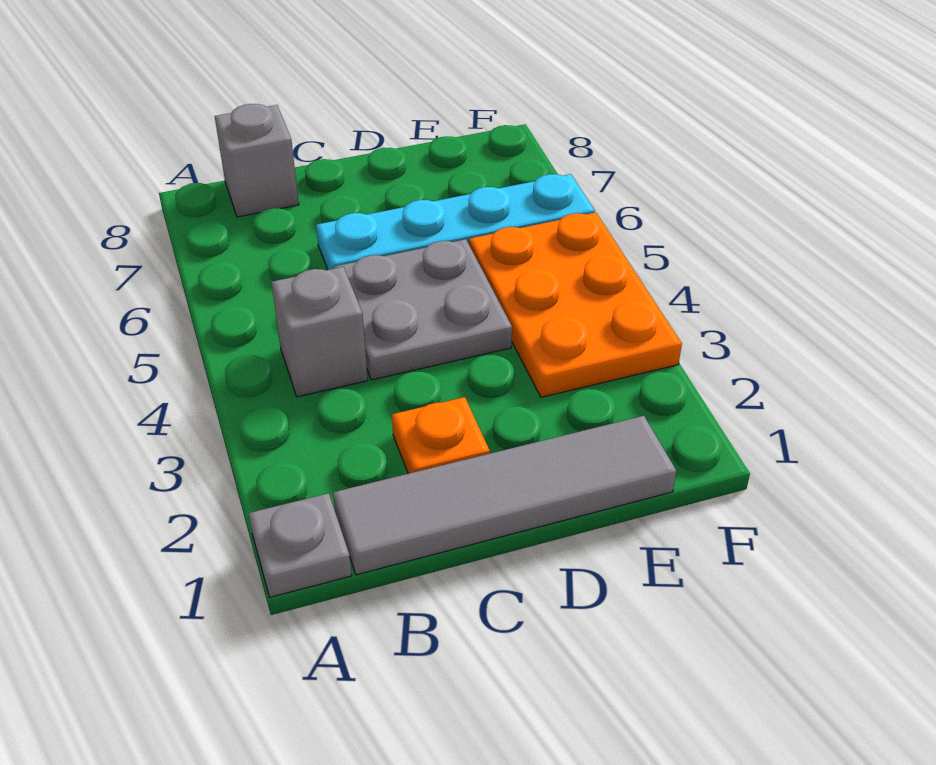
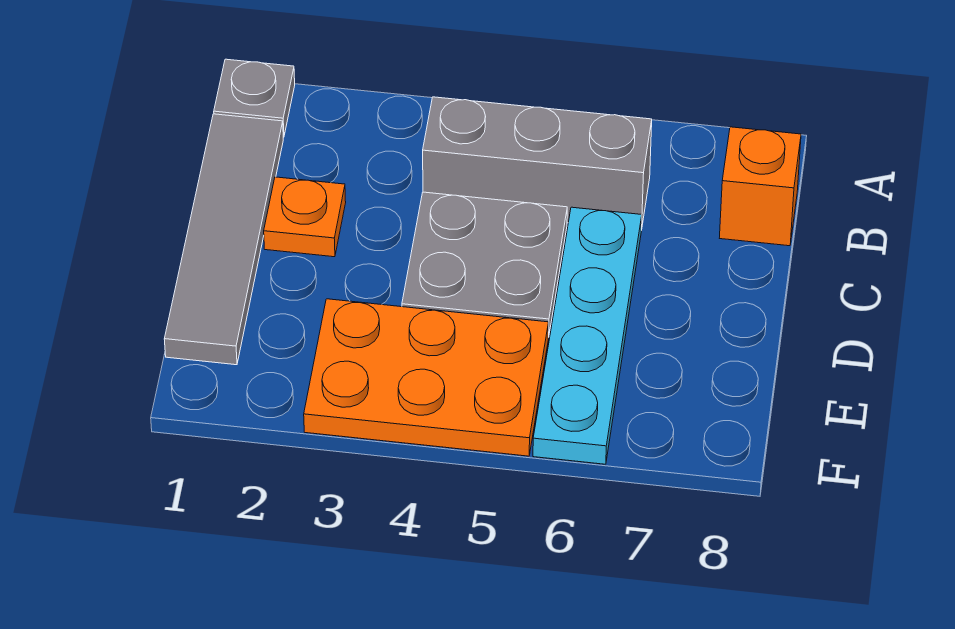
grey brick B4 level 1 -> grey brick B4:B6 level 1
grey brick B8 level 1 -> orange brick B8 level 1

